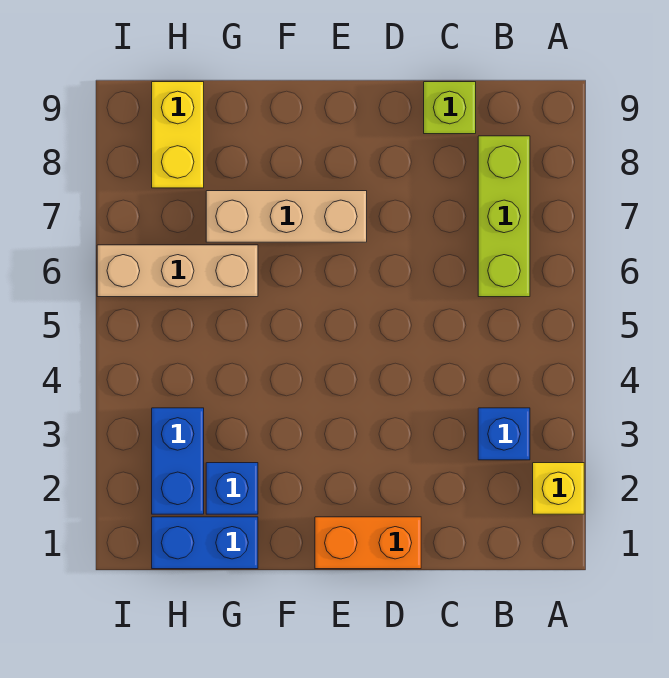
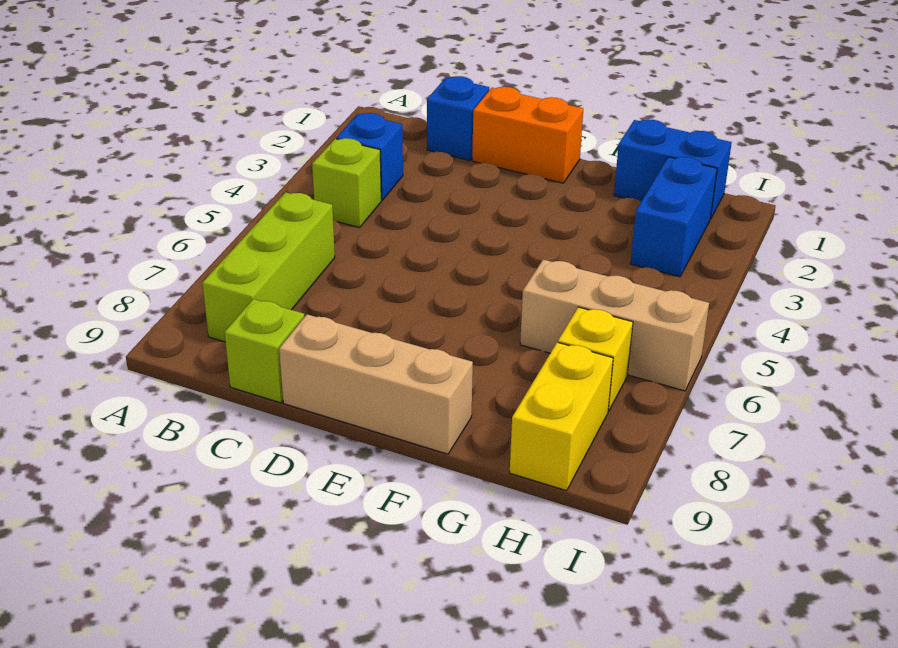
yellow brick A2 level 1 -> yellow brick H7 level 1
none -> lime brick B4 level 1
tan brick E7:G7 level 1 -> tan brick D9:F9 level 1
blue brick G2 level 1 -> blue brick C1 level 1

